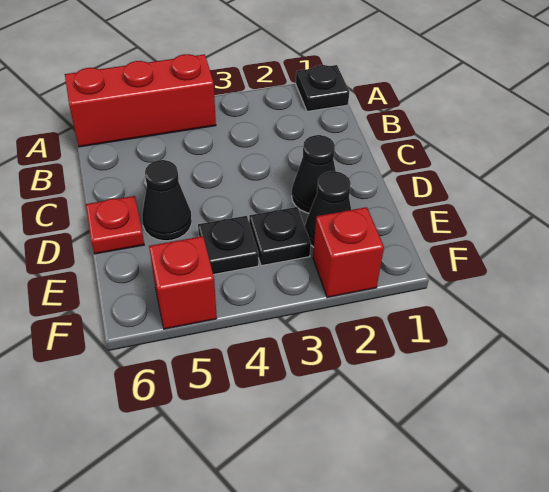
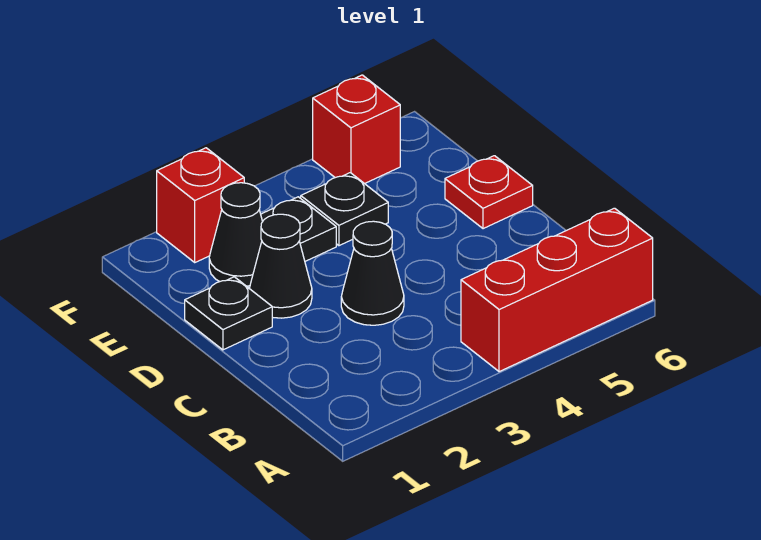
black plate A1 level 1 -> black plate D1 level 1
black cone D5 level 1 -> black cone C3 level 1

